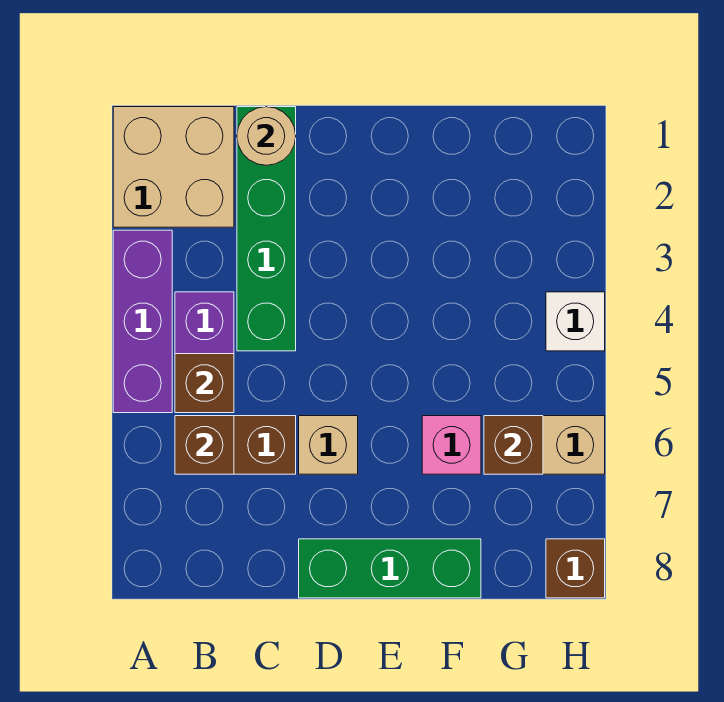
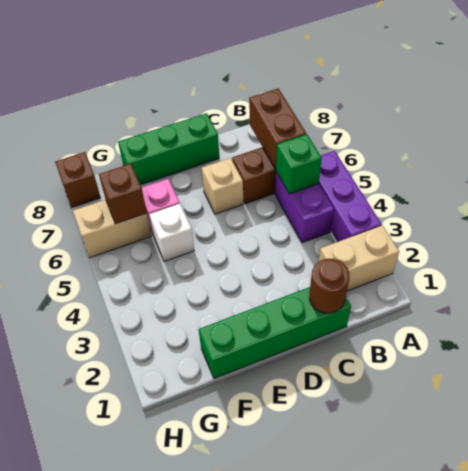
tan brick A1:B2 level 1 -> tan brick A2:B2 level 1
brown brick B5 level 2 -> green brick B5 level 2
brown brick B6 level 2 -> brown brick B6:B7 level 2
green brick C1:C4 level 1 -> green brick C1:F1 level 1
tan round brick C1 level 2 -> brown round brick C1 level 2
white brick H4 level 1 -> white brick F5 level 1

